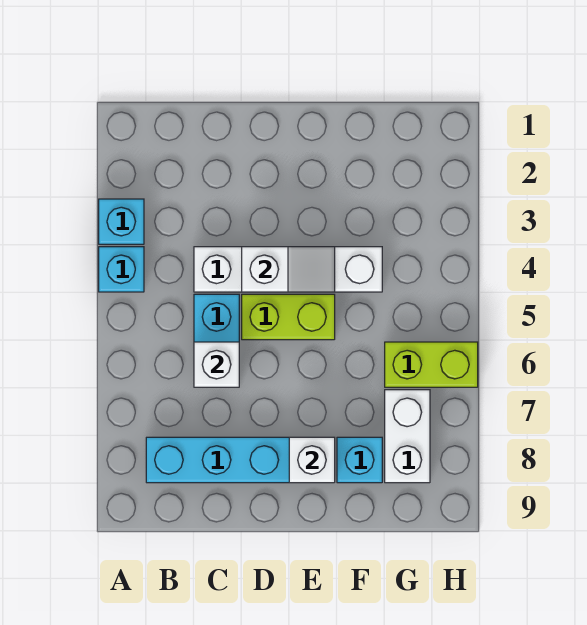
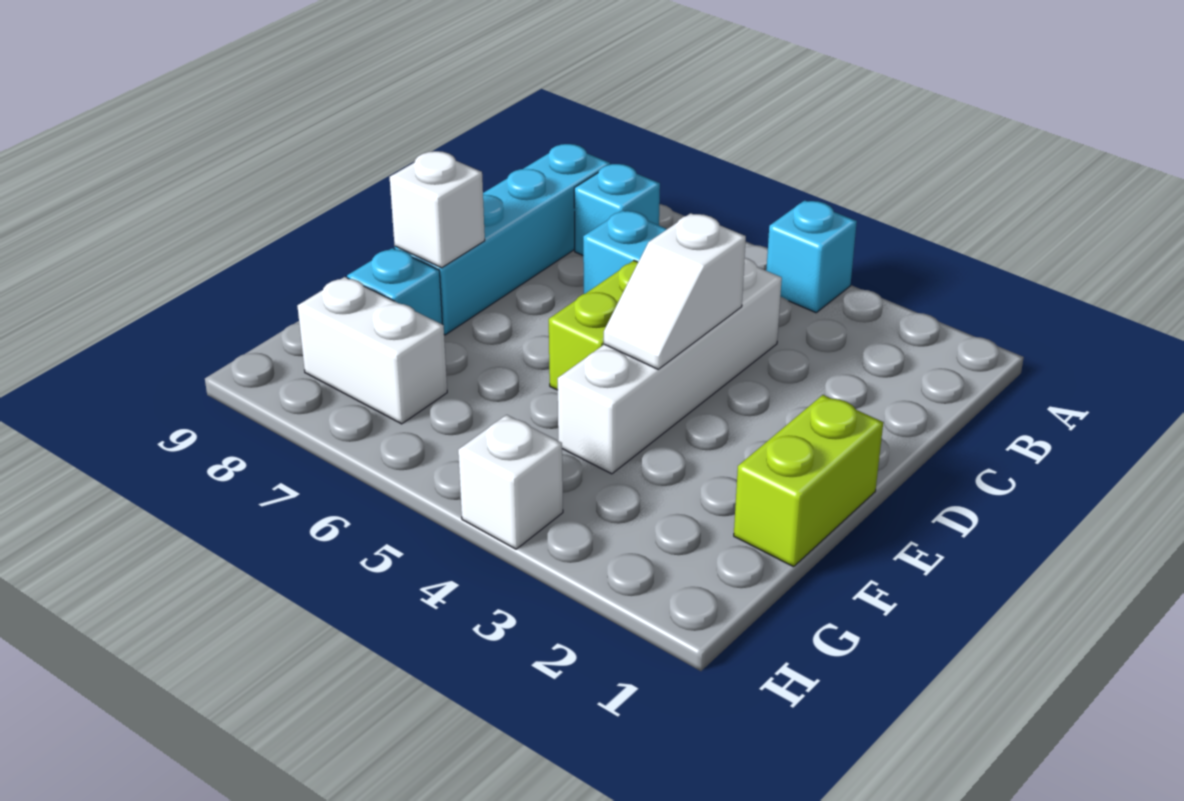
cyan brick A3 level 1 -> cyan brick B7 level 1
white brick C6 level 2 -> white brick H4 level 1
lime brick G6:H6 level 1 -> lime brick E1:F1 level 1

